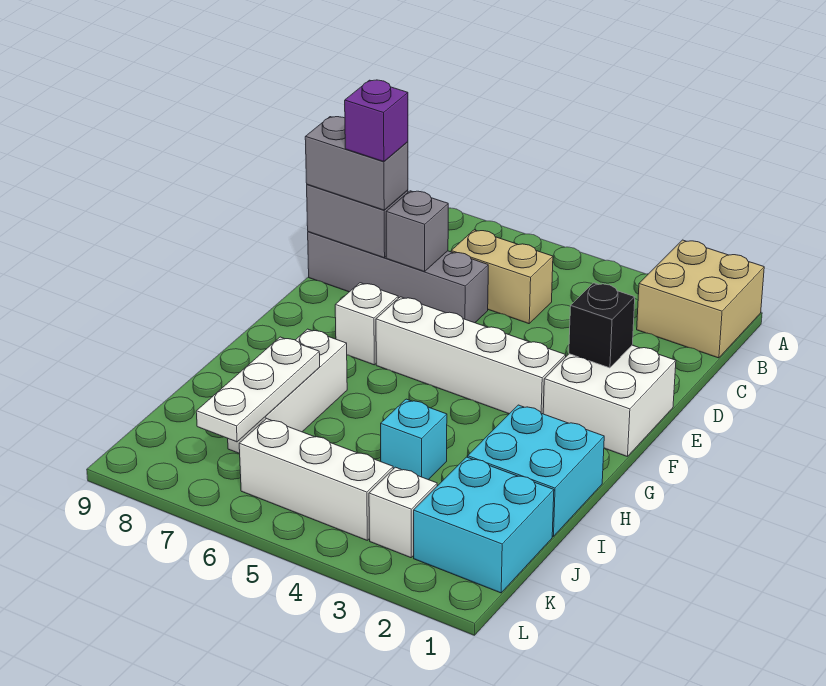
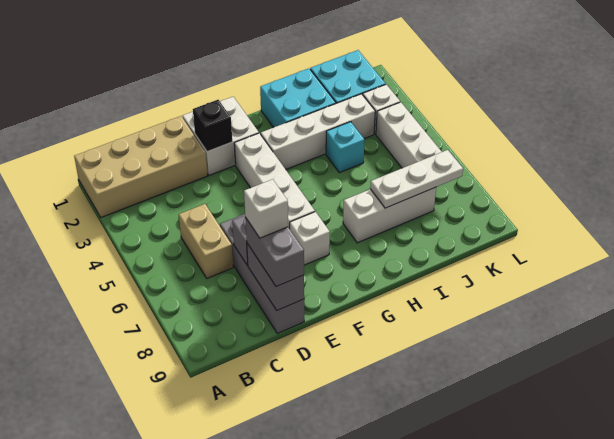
tan brick A1:B2 level 1 -> tan brick A1:D2 level 1
purple brick D8 level 4 -> white brick D8 level 4
none -> white brick G3:J3 level 1

